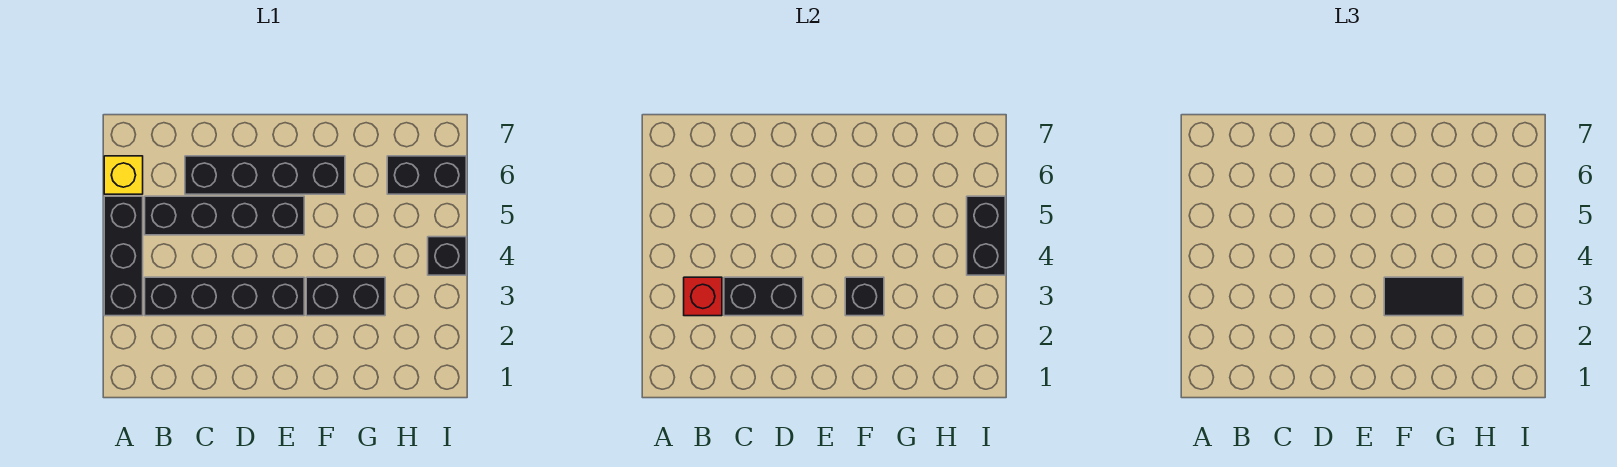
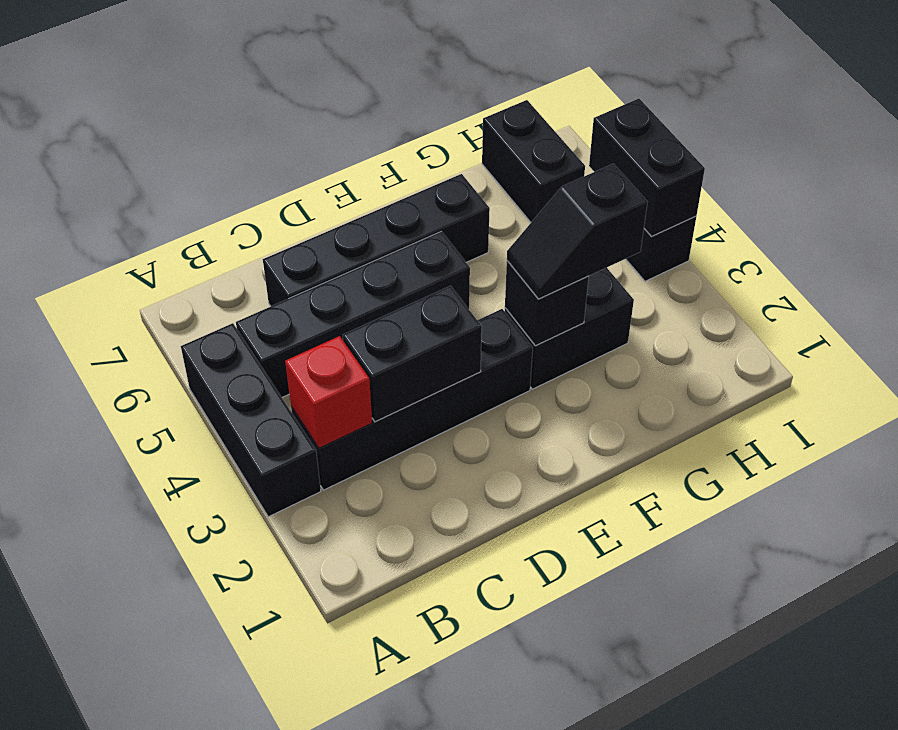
yellow brick A6 level 1 -> none
black tile F3:G3 level 3 -> black slope F3:G3 level 3 top G
black brick H6:I6 level 1 -> black brick H6:H7 level 1

